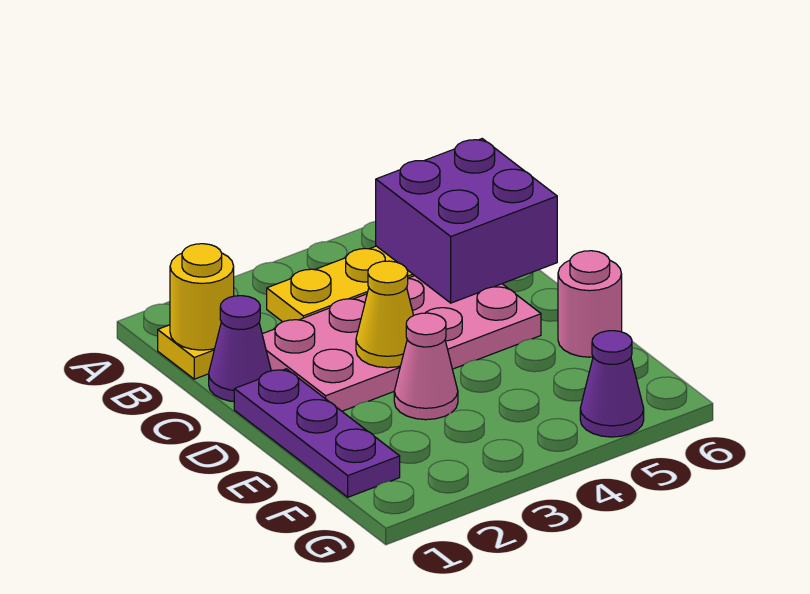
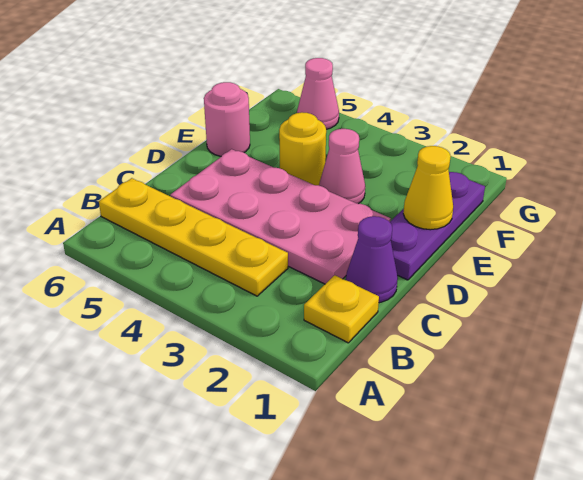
yellow round brick B1 level 2 -> yellow round brick E4 level 1
purple brick B5:C6 level 2 -> none
yellow cone D3 level 2 -> yellow cone E1 level 2
purple cone G5 level 1 -> pink cone G5 level 1

